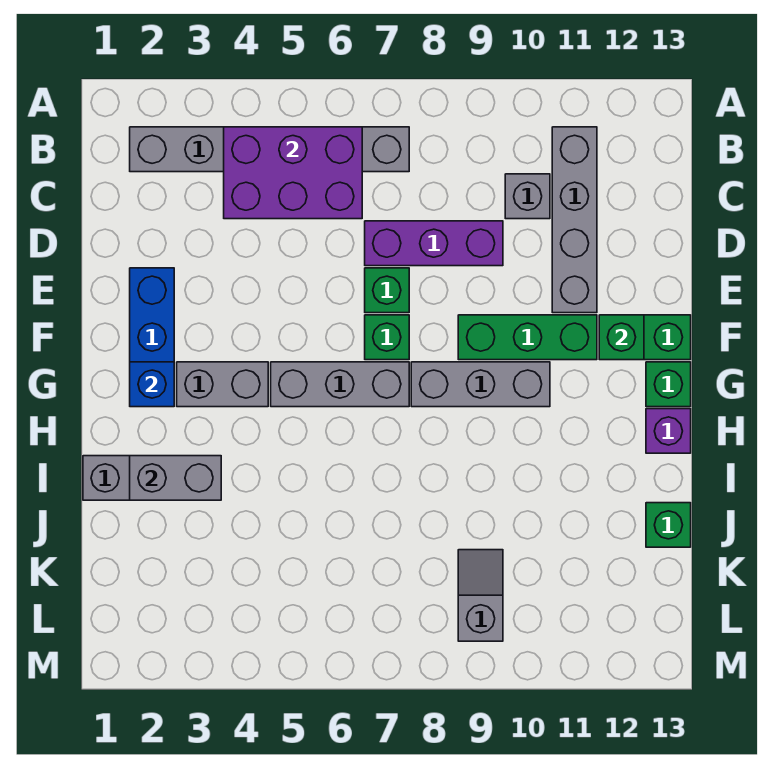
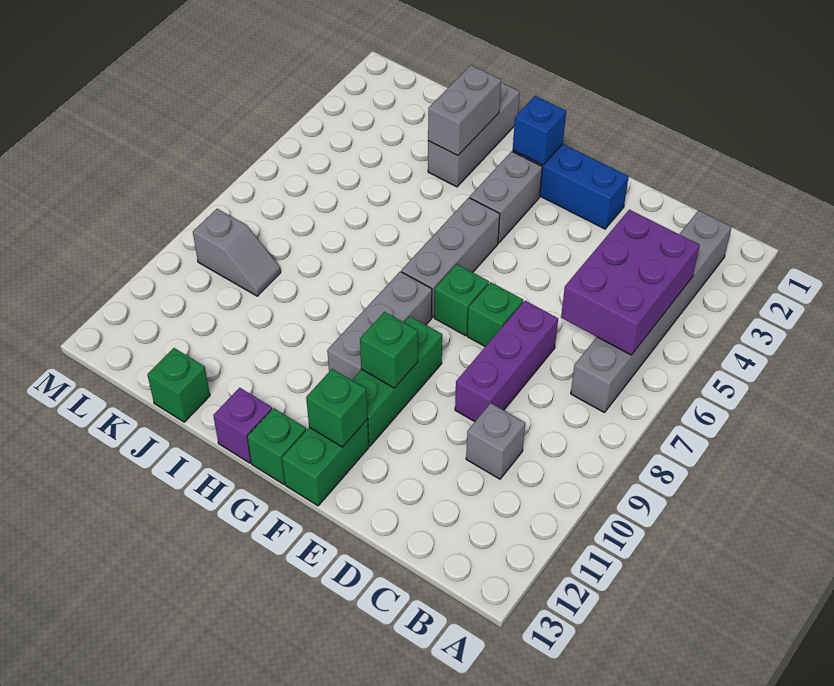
grey brick B11:E11 level 1 -> none
none -> green brick F10 level 2

